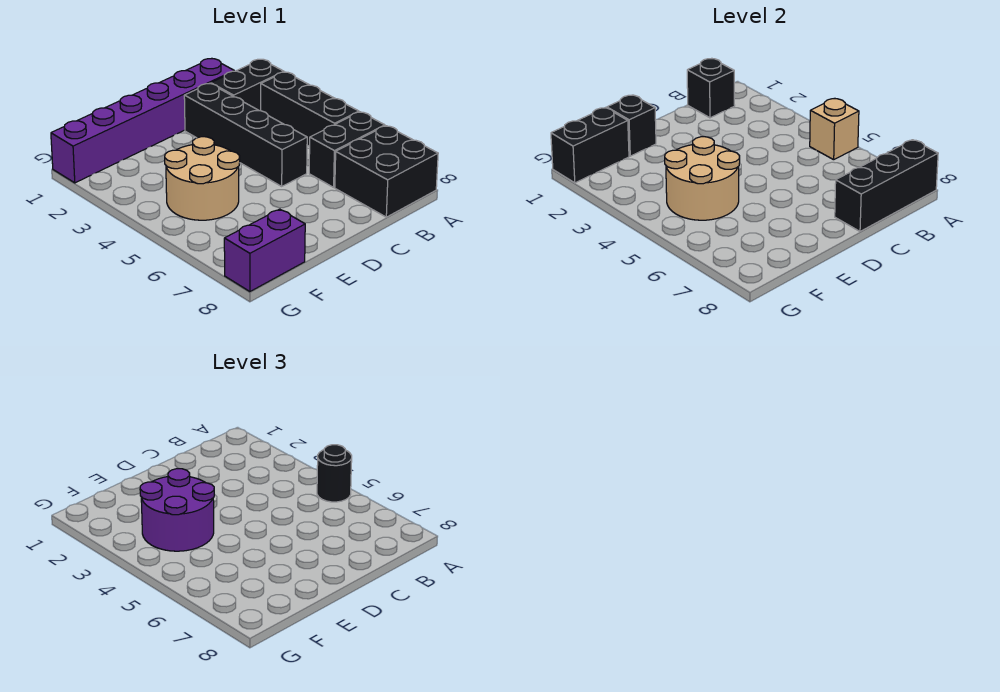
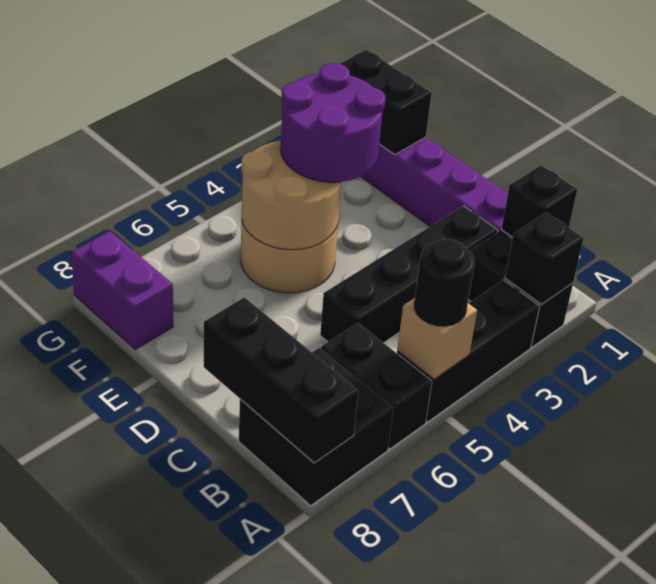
black brick E1 level 2 -> black brick A2 level 2

